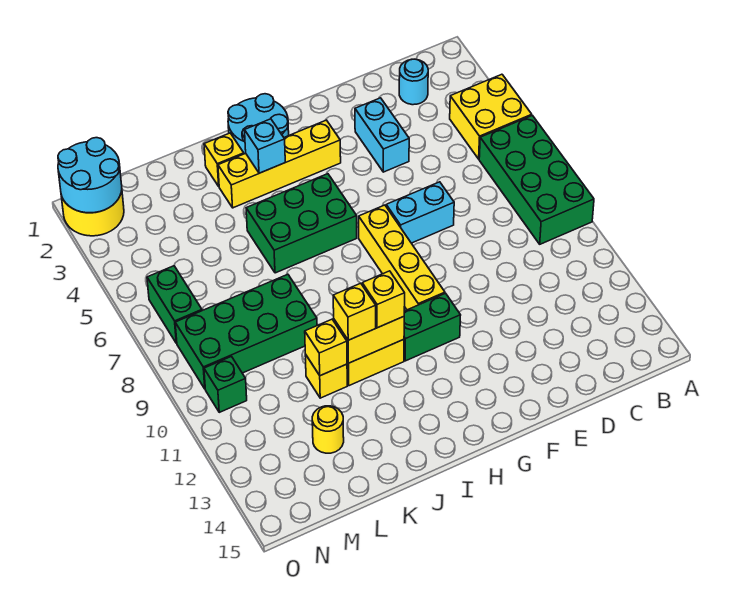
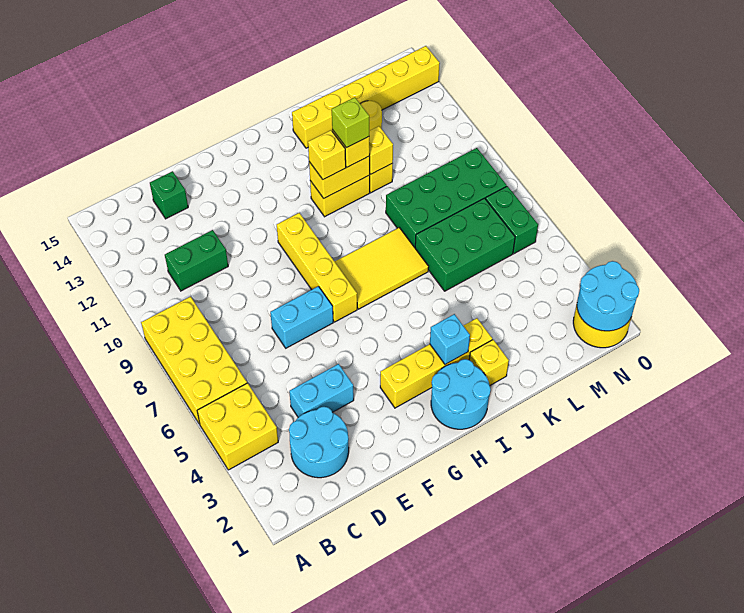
green brick A6:B9 level 1 -> yellow brick A6:B9 level 1
cyan round brick C2 level 1 -> cyan round brick C2:D3 level 1
cyan brick E3:E4 level 1 -> cyan brick D4:E4 level 1
green brick G11:H11 level 1 -> green brick C11:D11 level 1
green brick H5:J6 level 1 -> green brick K6:M7 level 1
none -> yellow tile H7:J8 level 1
none -> lime brick J11 level 4
none -> yellow brick J14:O14 level 1
green brick N10 level 1 -> green brick D14 level 1

